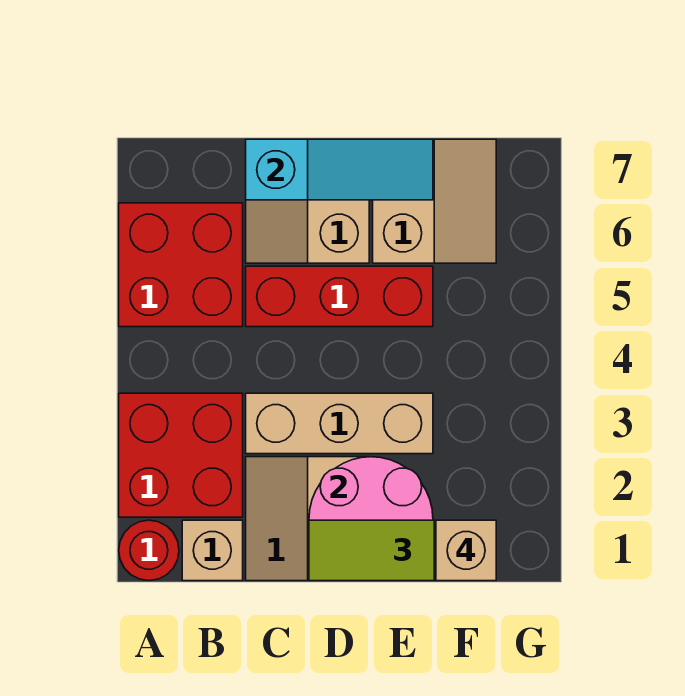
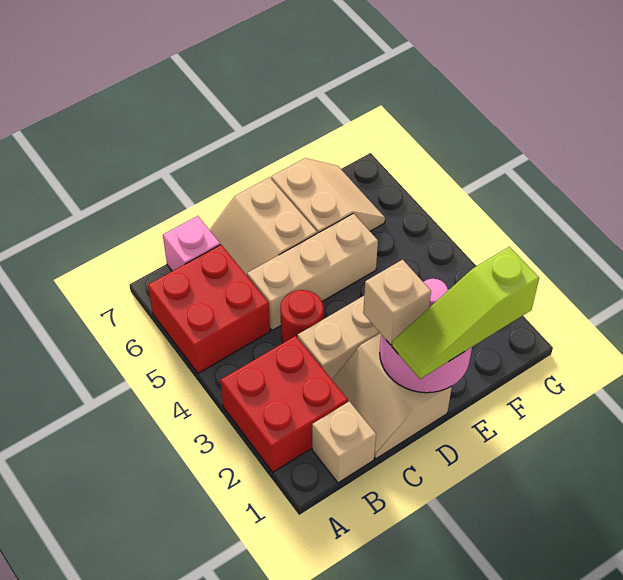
red round brick A1 level 1 -> red round brick C4 level 1
none -> pink brick B7 level 1
red brick C5:E5 level 1 -> tan brick C5:E5 level 1
cyan slope C7:E7 level 2 top C -> none
tan brick F1 level 4 -> tan brick D2 level 3

